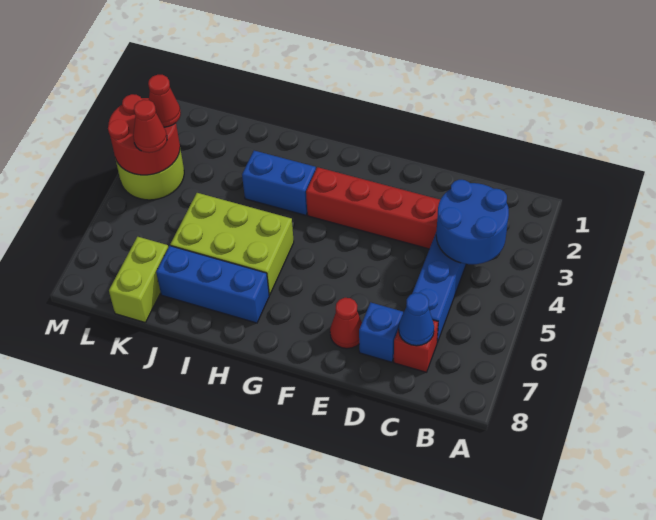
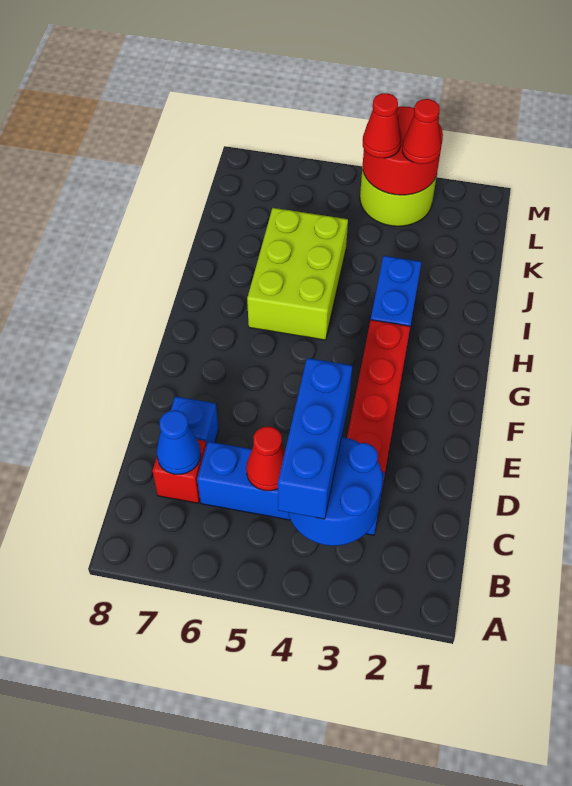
red cone E7 level 1 -> red cone C5 level 2
blue brick H7:J7 level 1 -> blue brick B4:D4 level 3
lime brick K7:K8 level 1 -> none

